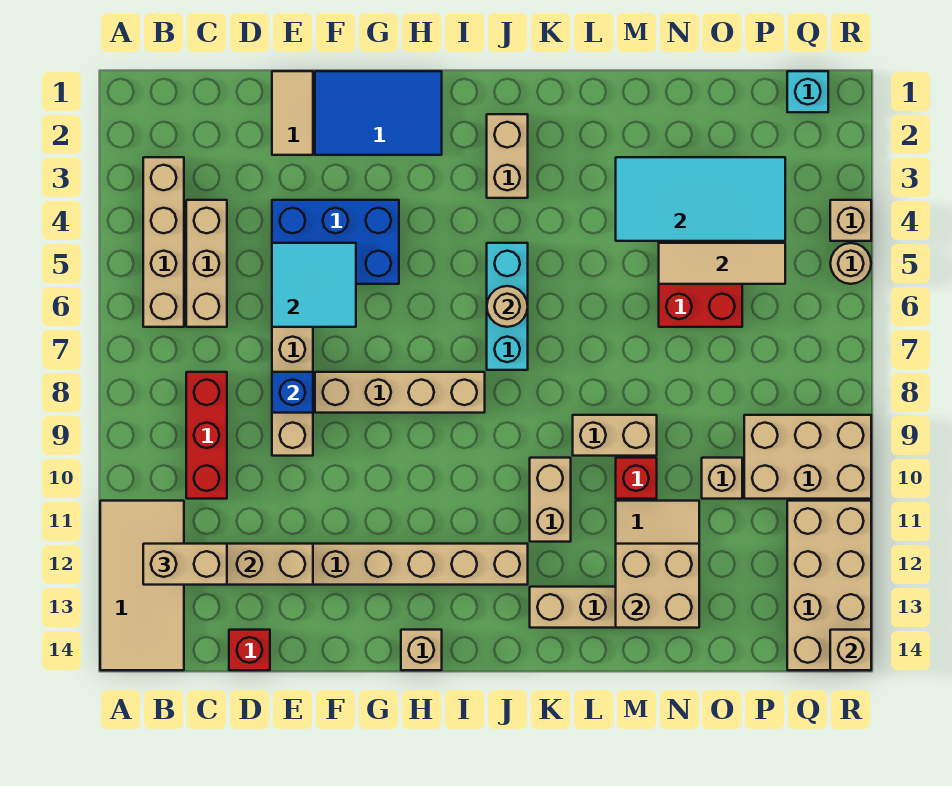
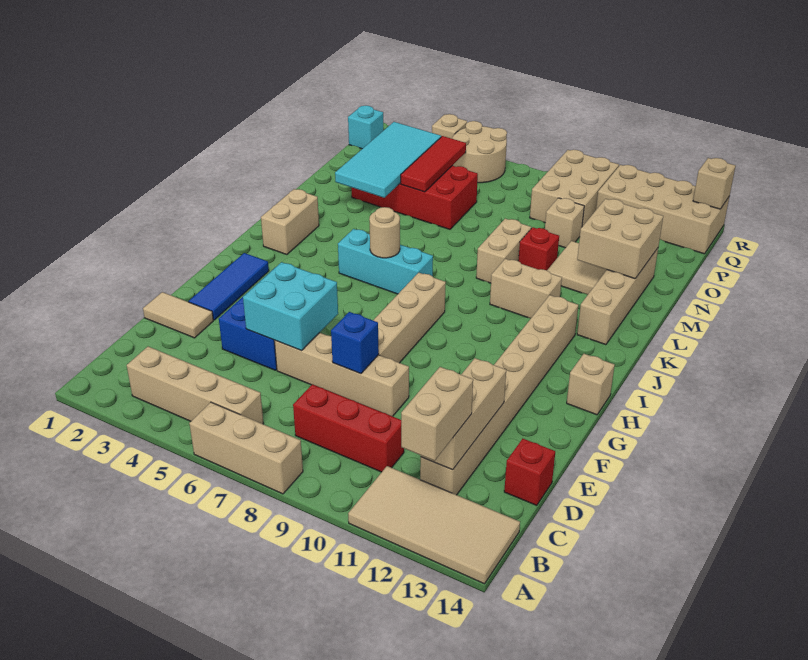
tan brick C4:C6 level 1 -> tan brick A6:A8 level 1
cyan tile E5:F6 level 2 -> cyan brick E5:F6 level 2
blue tile F1:H2 level 1 -> blue tile F2:H2 level 1
tan brick J2:J3 level 1 -> tan brick J2:K2 level 1
tan tile N5:P5 level 2 -> red tile N5:P5 level 2
tan round brick R5 level 1 -> tan round brick Q5:R6 level 1

